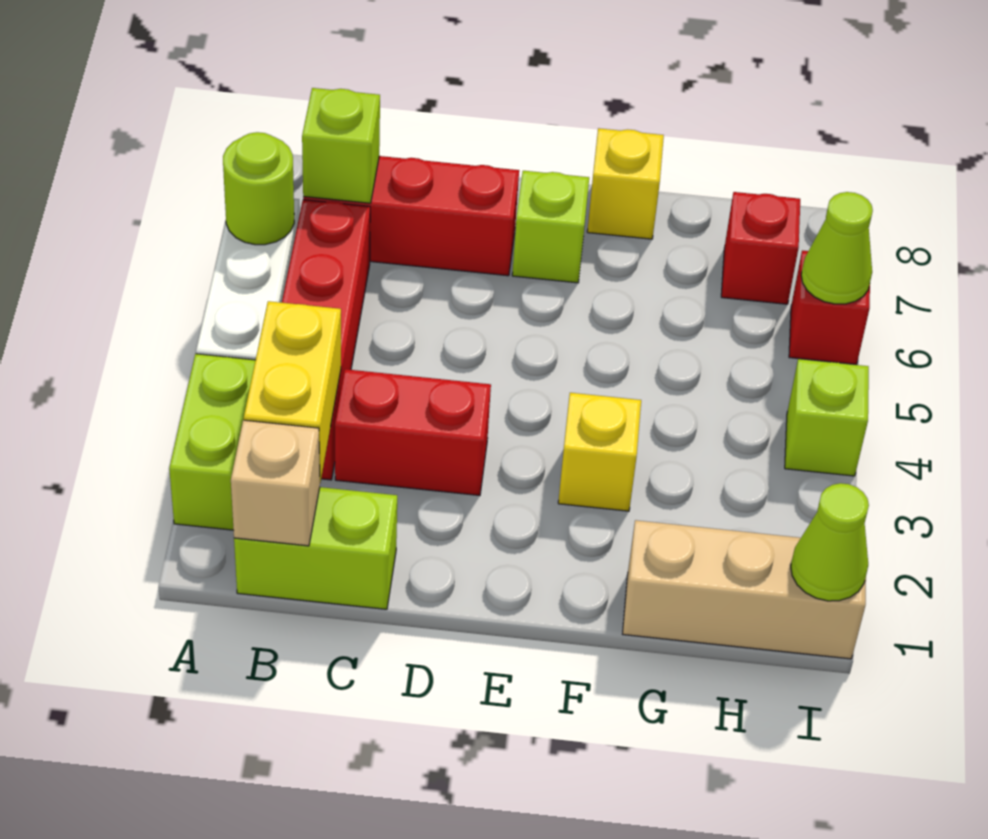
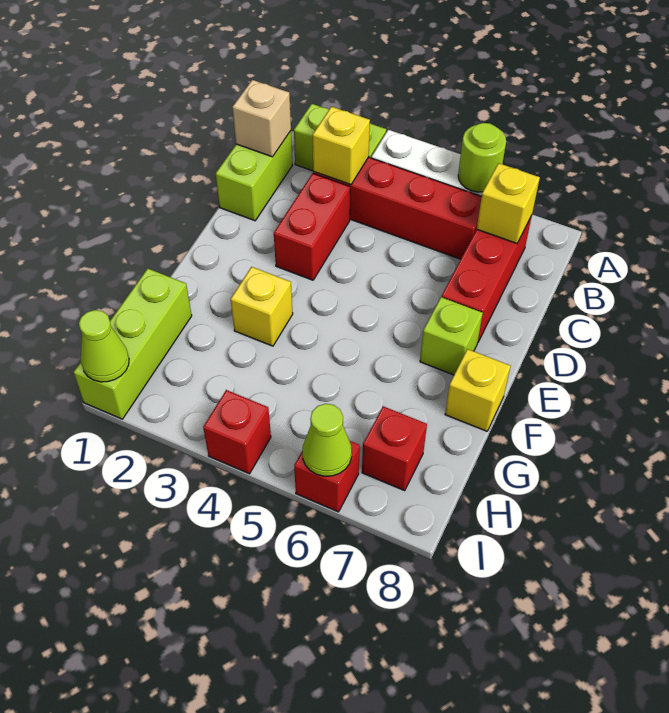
yellow brick B2:B3 level 2 -> yellow brick B3 level 2
lime brick B7 level 2 -> yellow brick B7 level 2
tan brick G1:I1 level 1 -> lime brick G1:I1 level 1
lime brick I4 level 1 -> red brick I4 level 1

